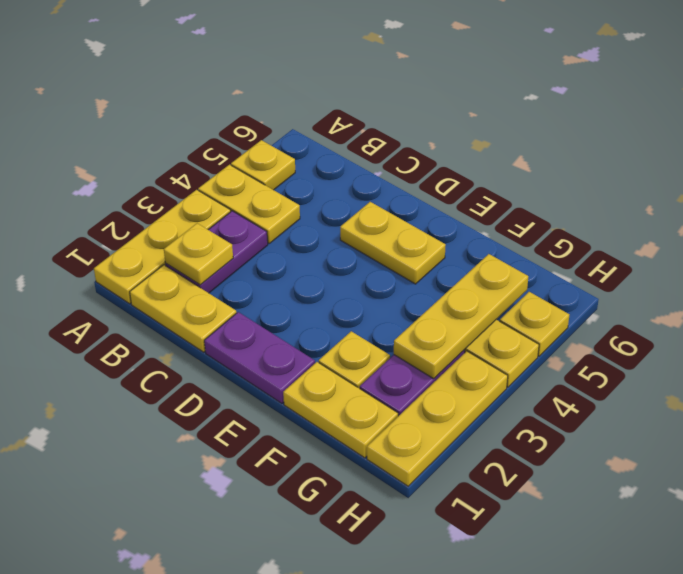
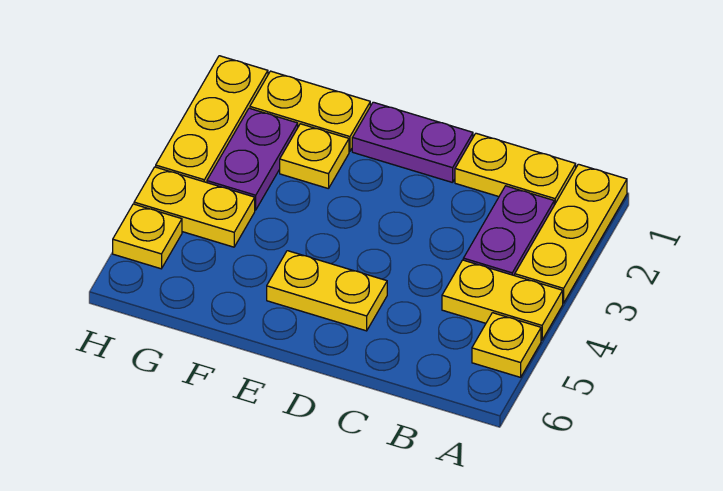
yellow plate B2 level 2 -> none
yellow plate G3:G5 level 2 -> none

